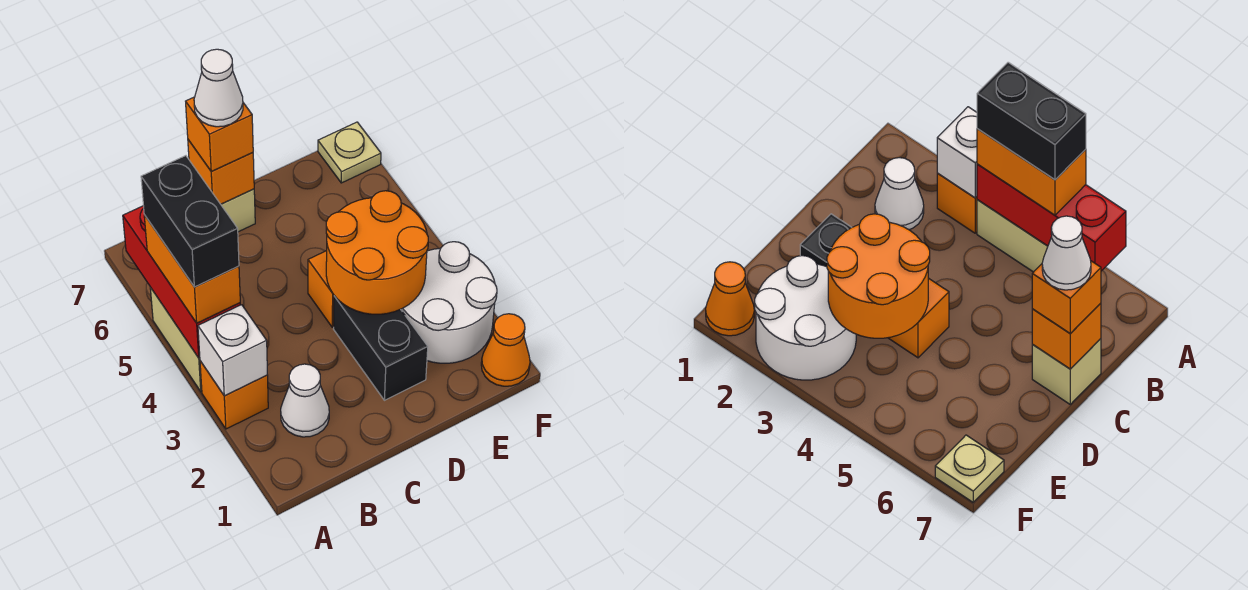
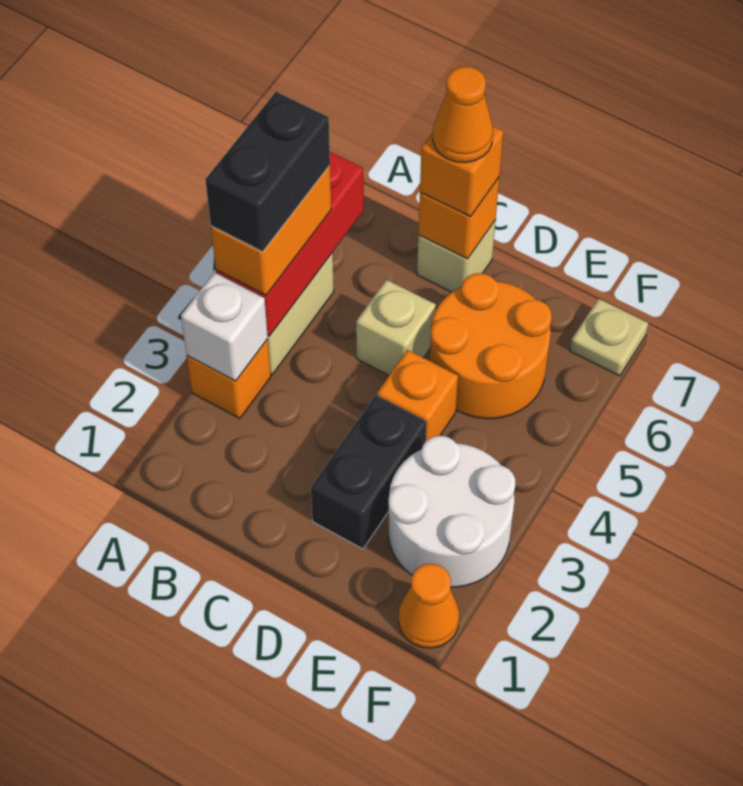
white cone B2 level 1 -> none
none -> tan brick C5 level 1
white cone C7 level 4 -> orange cone C7 level 4
orange round brick D3:E4 level 2 -> orange round brick D5:E6 level 1

